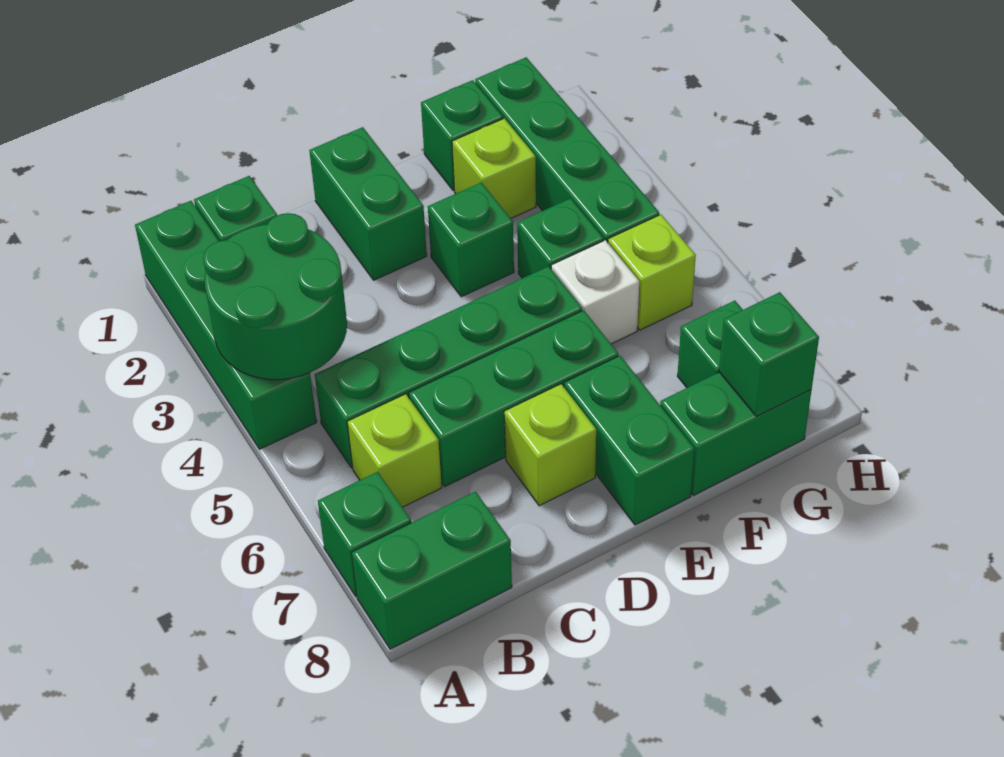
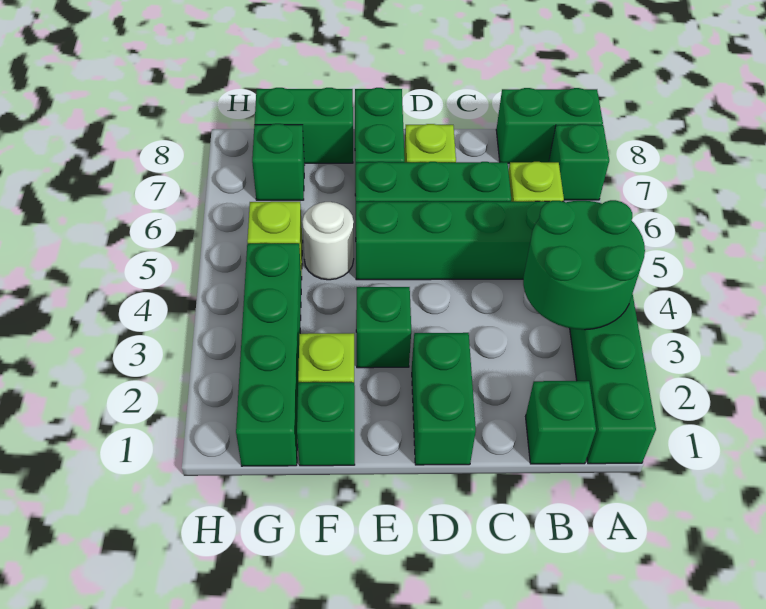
green brick F4 level 1 -> none
white brick F5 level 1 -> white round brick F5 level 1
green brick G8 level 2 -> none

